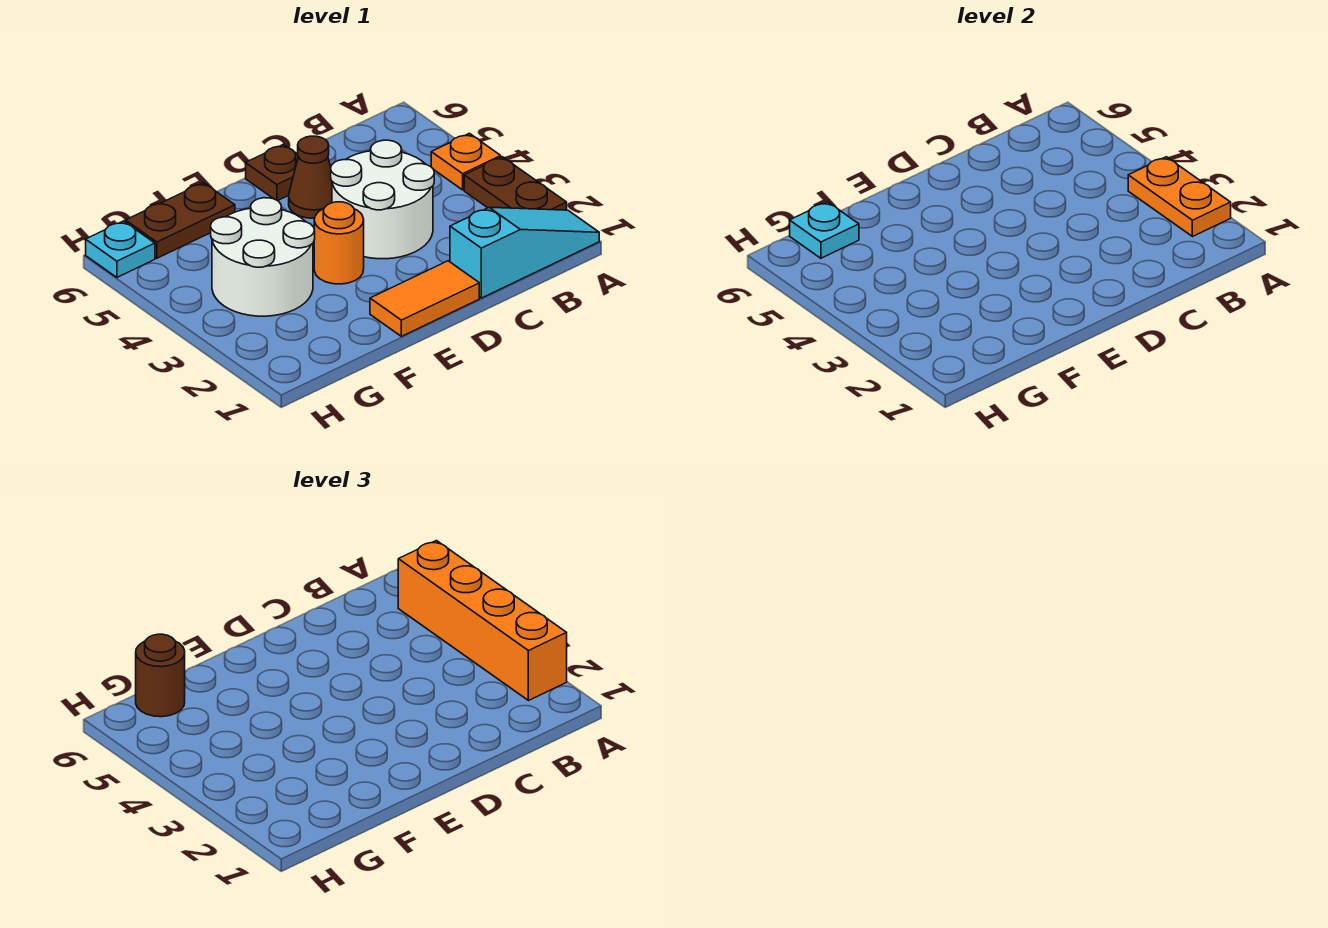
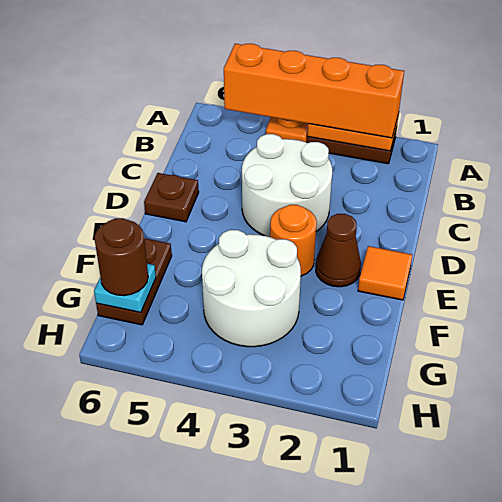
cyan slope A1:C1 level 1 top C -> none
orange tile D1:E1 level 1 -> orange tile E1 level 1
brown cone D5 level 1 -> brown cone E2 level 1
cyan plate H6 level 1 -> none

